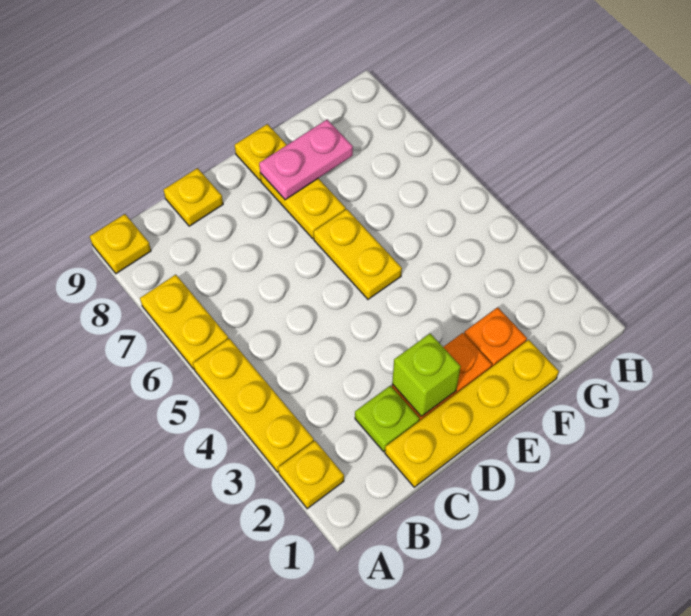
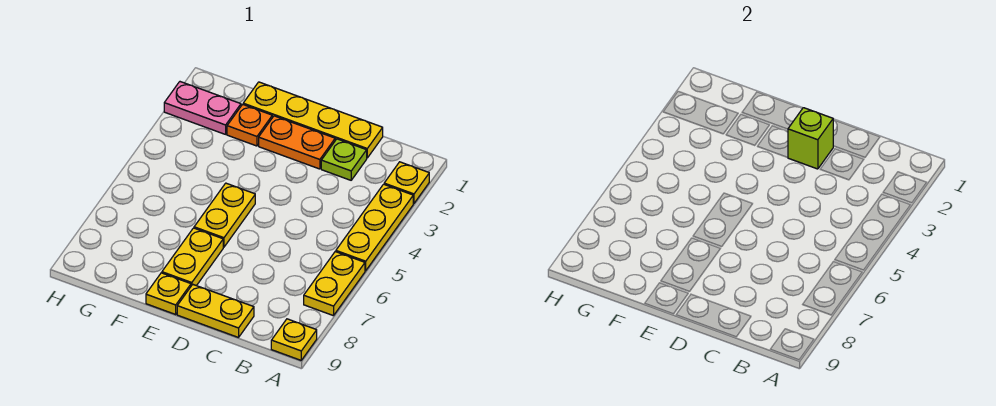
yellow plate C9 level 1 -> yellow plate C9:D9 level 1
pink plate E8:F8 level 2 -> pink plate G2:H2 level 1

